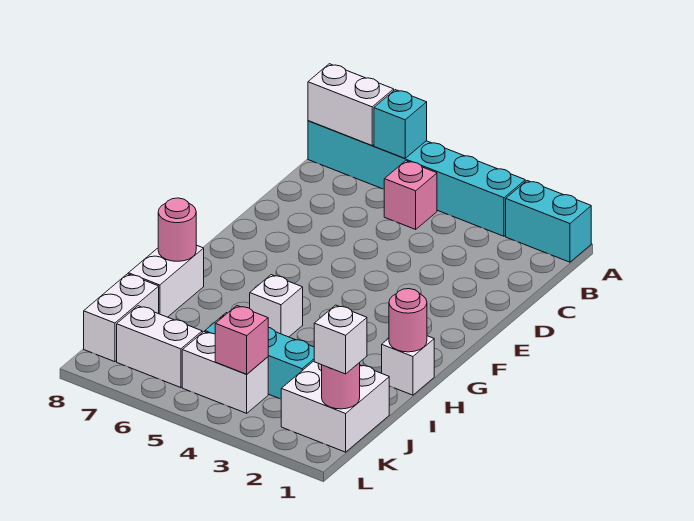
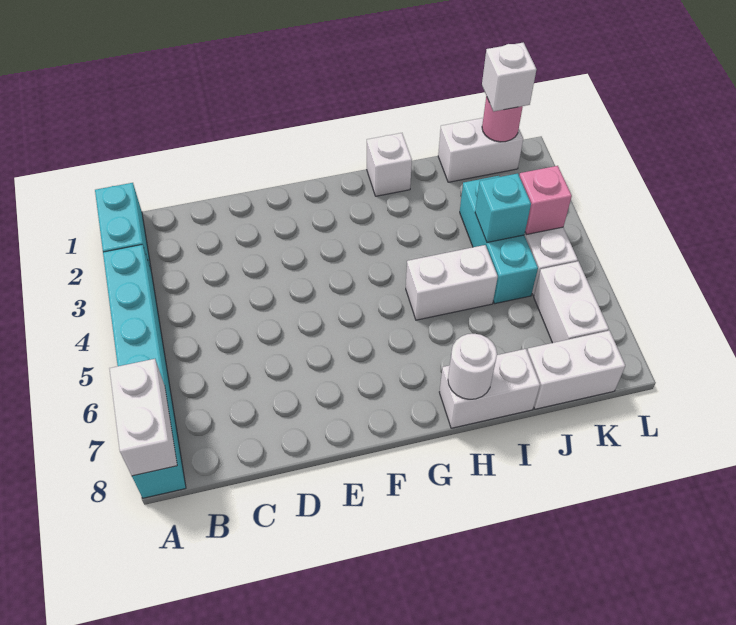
cyan brick A6 level 2 -> cyan brick J4 level 2
pink brick B5 level 1 -> none
pink round brick H1 level 2 -> none
white brick H5 level 1 -> white brick H5:I5 level 1
pink round brick H8 level 2 -> white round brick H8 level 2
white brick J1:K2 level 1 -> white brick J1:K1 level 1

